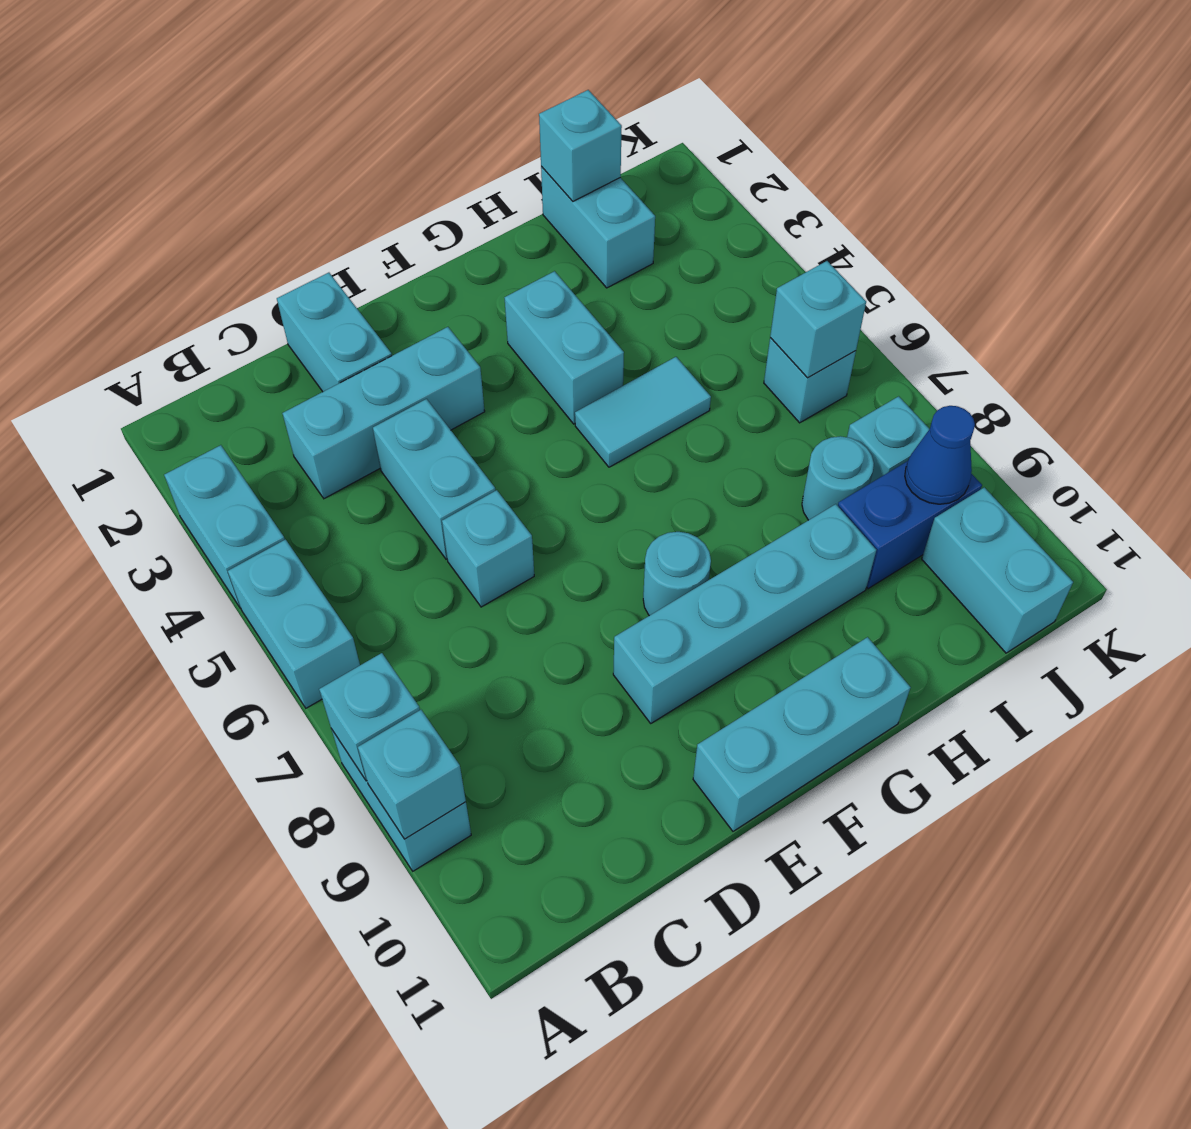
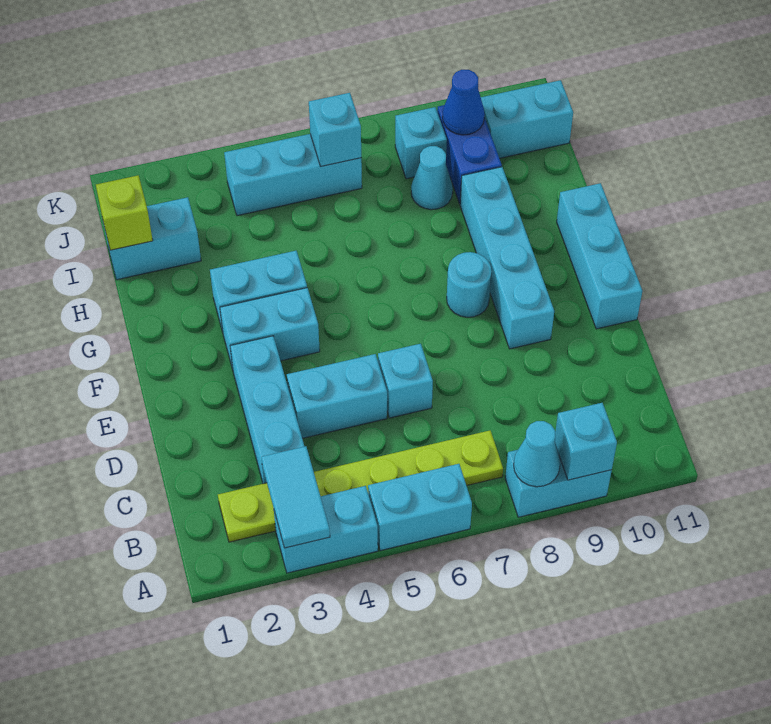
cyan brick A8 level 2 -> cyan cone A8 level 2
none -> lime plate B2:B7 level 1
cyan brick D1:D2 level 1 -> cyan brick F3:F4 level 1
cyan tile G5:H5 level 1 -> cyan tile A3:B3 level 2
cyan brick I1 level 2 -> lime brick I1 level 2
cyan round brick I8 level 1 -> cyan cone I8 level 1
cyan brick J6 level 1 -> cyan brick J4:J6 level 1

